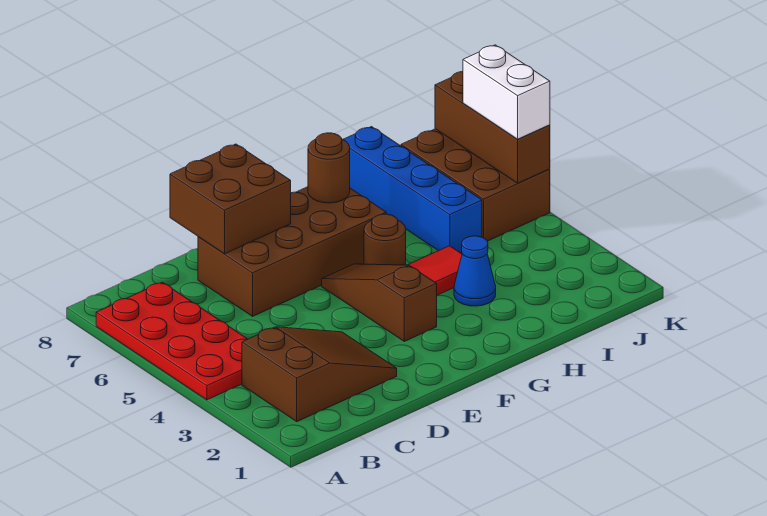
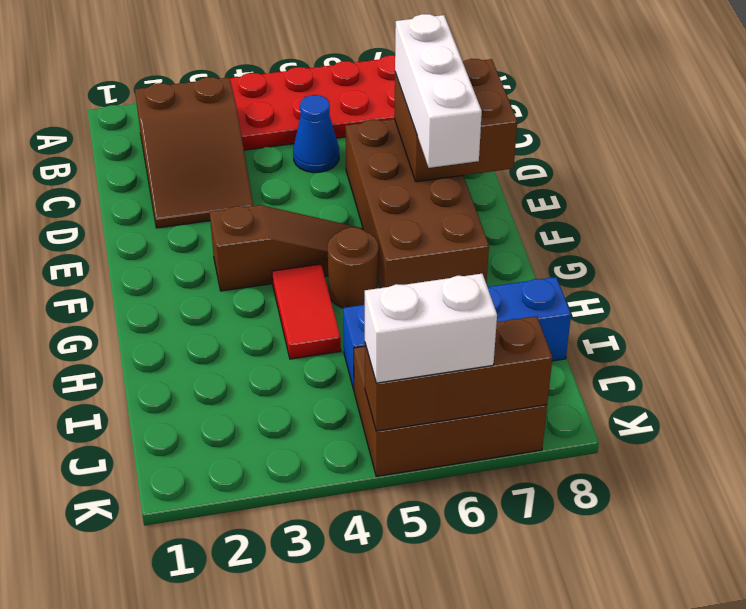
none -> white brick D7:F7 level 3
brown round brick G7 level 2 -> none
blue cone H3 level 1 -> blue cone C5 level 1

